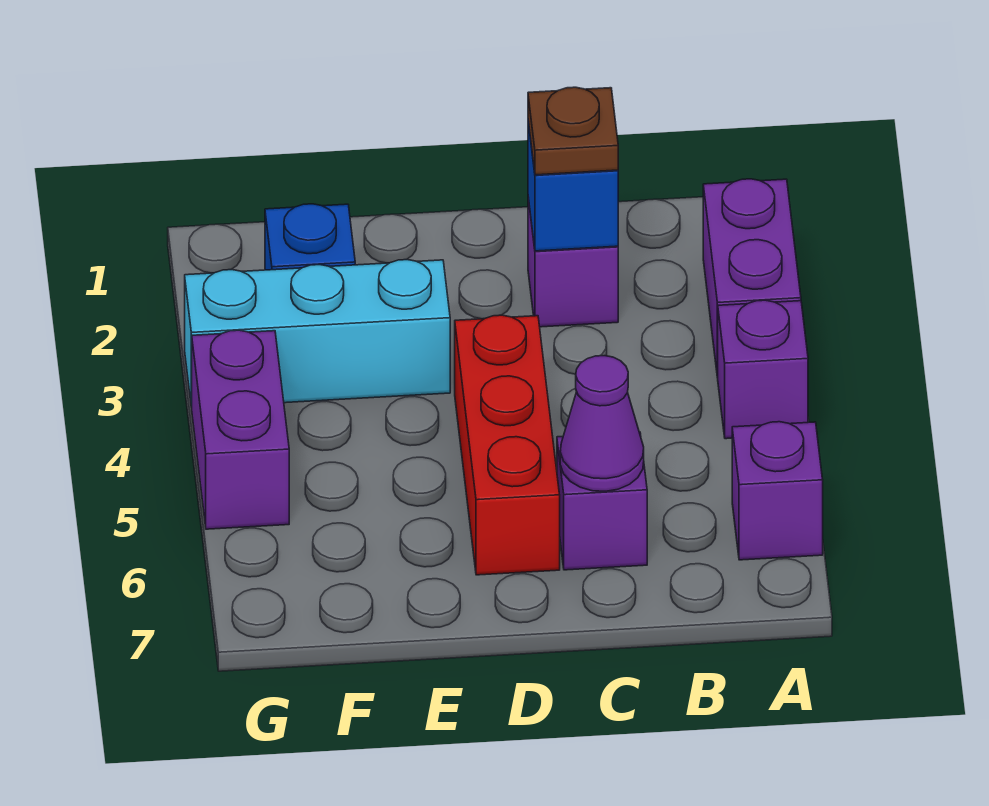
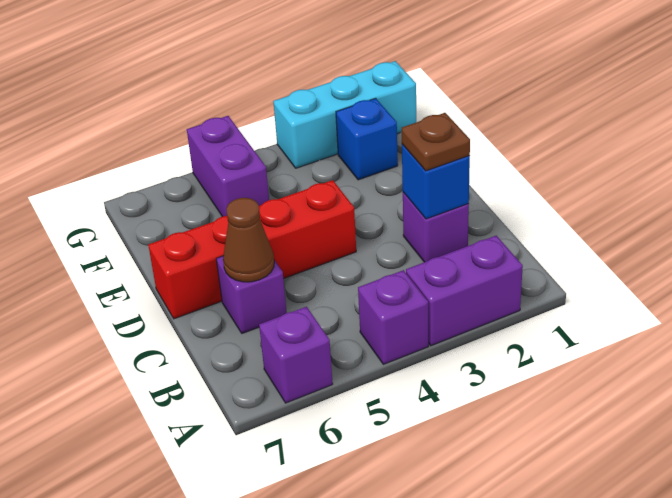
purple cone C6 level 2 -> brown cone C6 level 2
red brick D4:D6 level 1 -> red brick D4:D7 level 1
cyan brick E3:G3 level 1 -> cyan brick G1:G3 level 1
purple brick G4:G5 level 1 -> purple brick F5:G5 level 1

